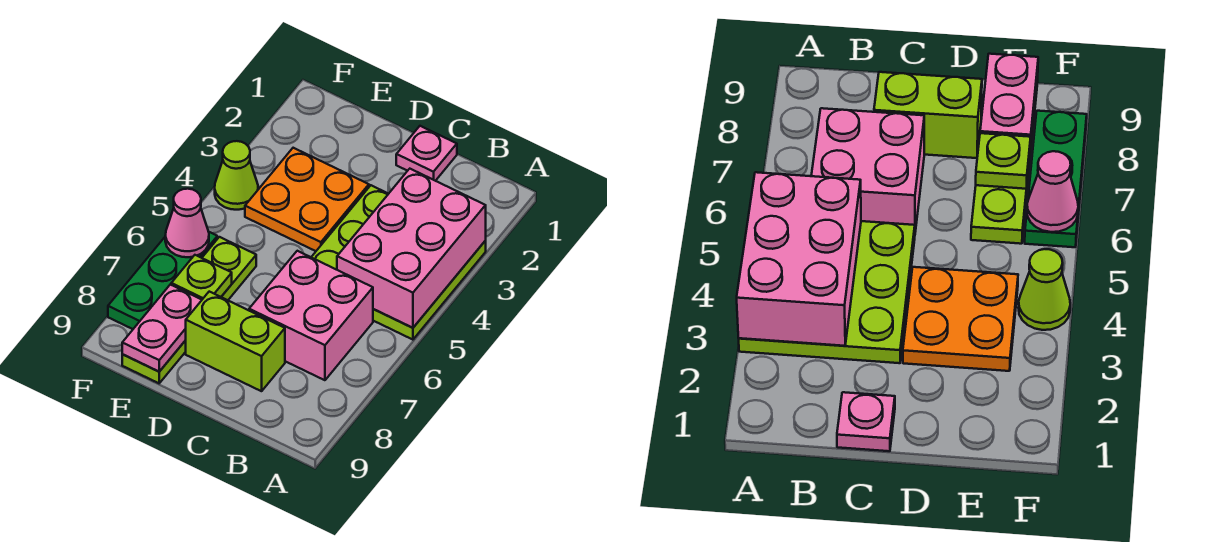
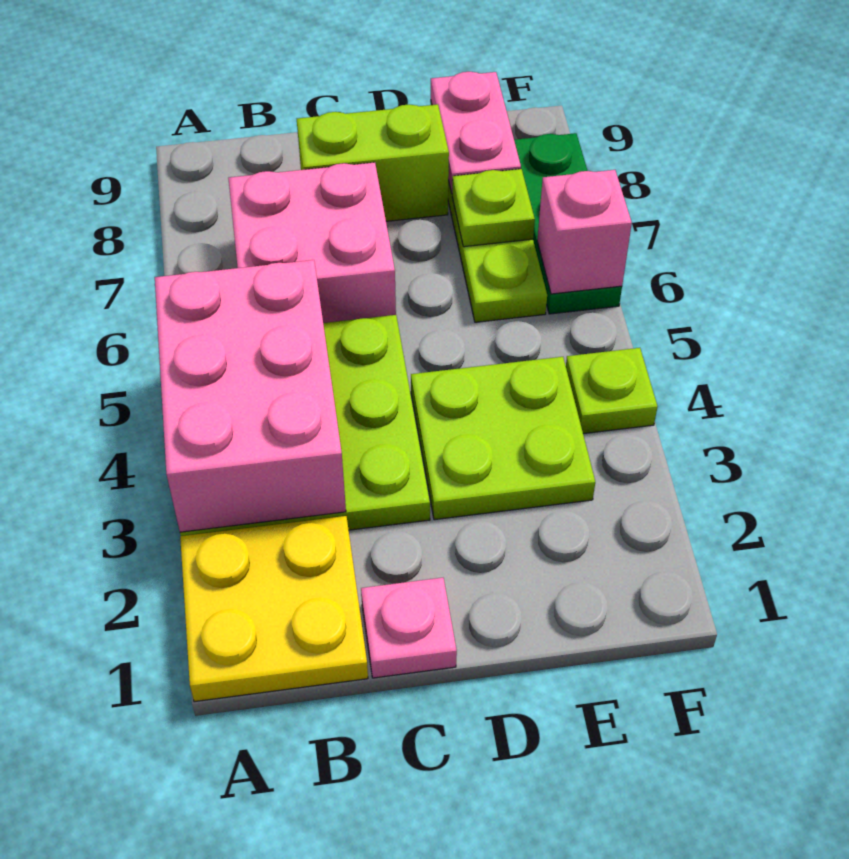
none -> yellow plate A1:B2 level 1
orange plate D3:E4 level 1 -> lime plate D3:E4 level 1
lime cone F4 level 1 -> lime plate F4 level 1
pink cone F6 level 2 -> pink brick F6 level 2

